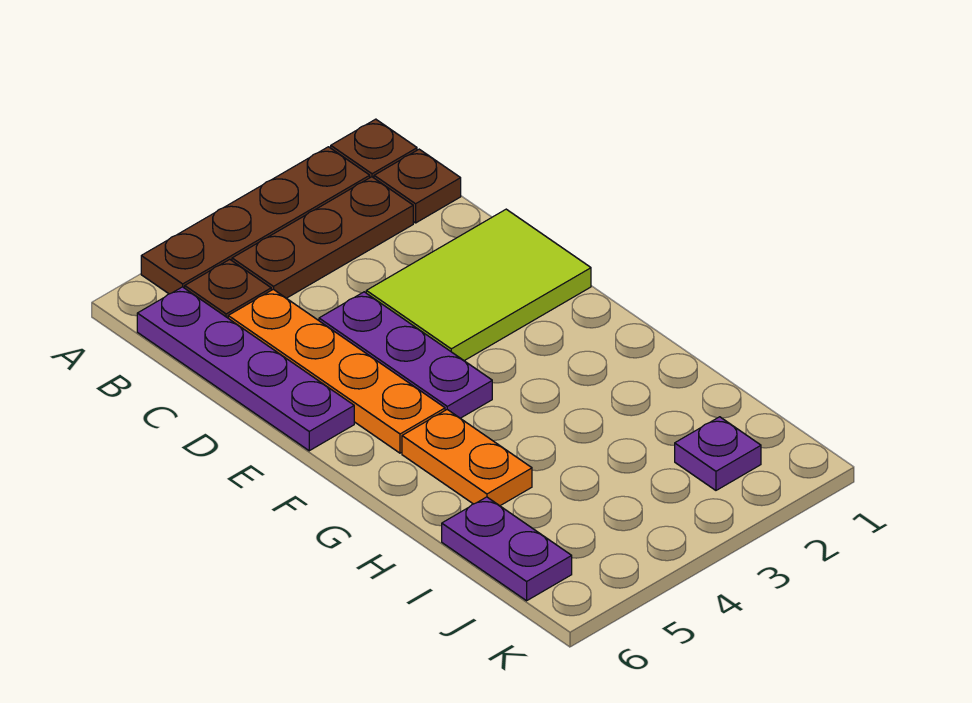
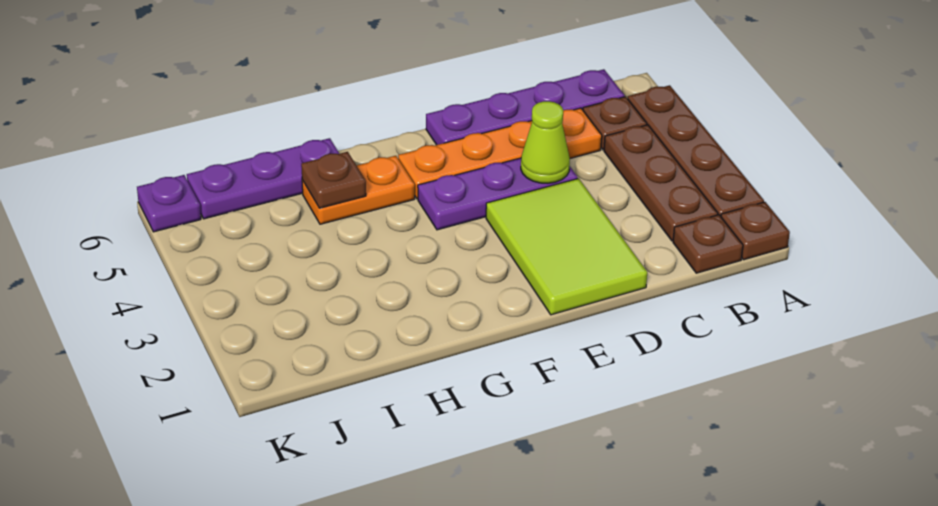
none -> lime cone D4 level 2
none -> brown plate H5 level 2
purple plate I6:J6 level 1 -> purple plate H6:J6 level 1
purple plate J2 level 1 -> purple plate K6 level 1

